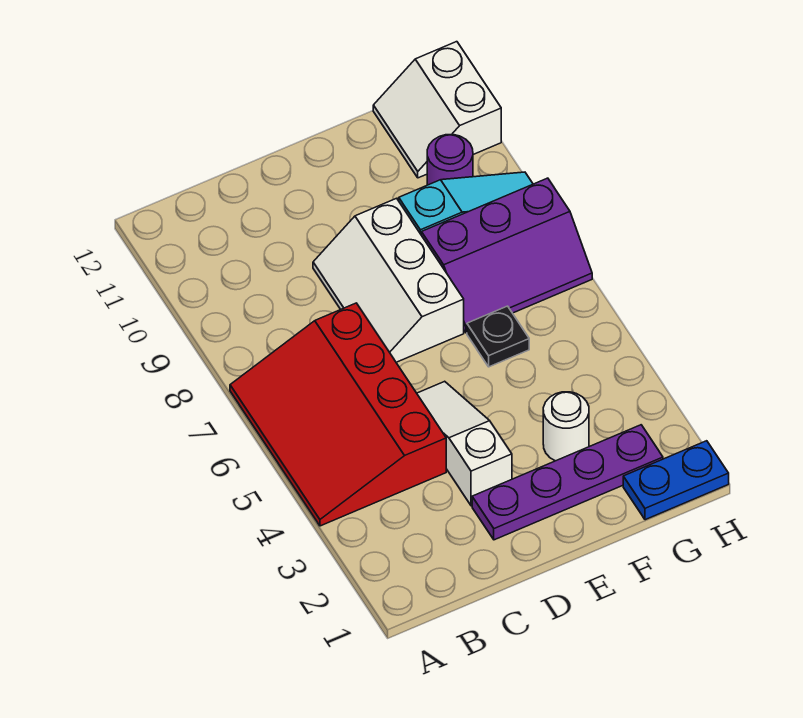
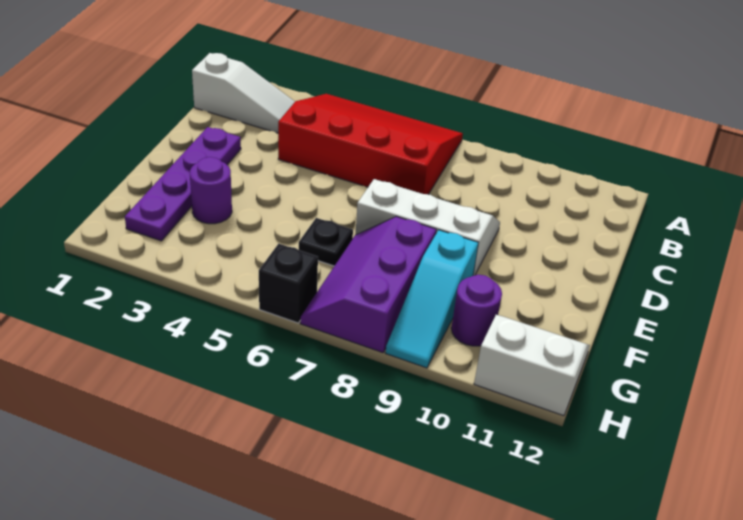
white slope D3:D5 level 1 top 3 -> white slope B1:B3 level 1 top 1
white round brick F3 level 1 -> purple round brick F3 level 1
blue plate G1:H1 level 1 -> none
none -> black brick H6 level 1

